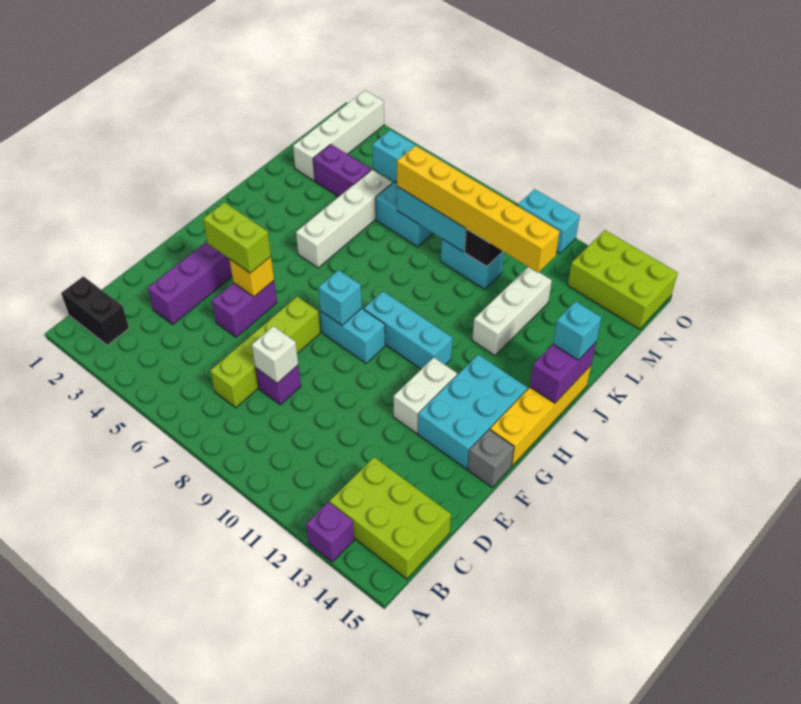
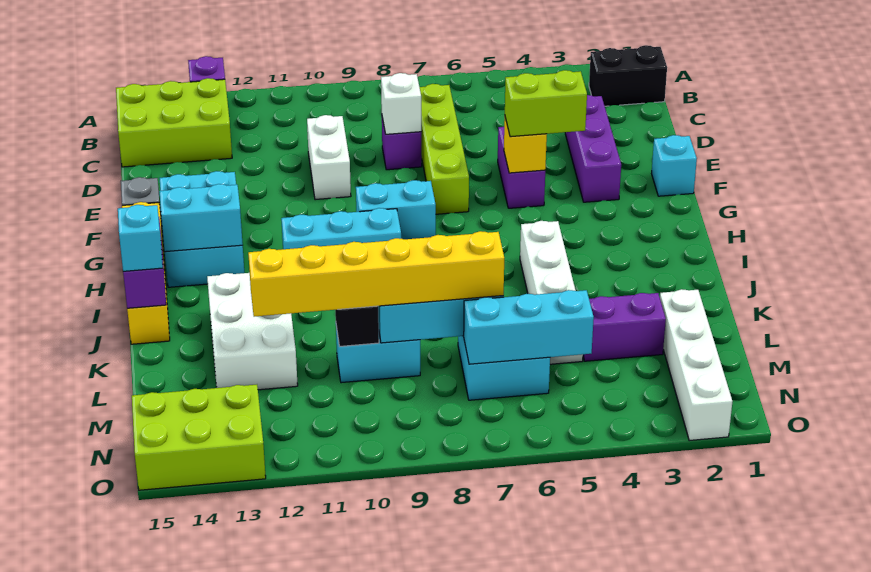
white brick F12:G12 level 1 -> white brick D10:E10 level 1
cyan brick G8 level 2 -> cyan brick F1 level 1
white brick J12:L12 level 1 -> white brick J12:L13 level 1
cyan brick O10:O11 level 1 -> cyan brick H13:H14 level 2

